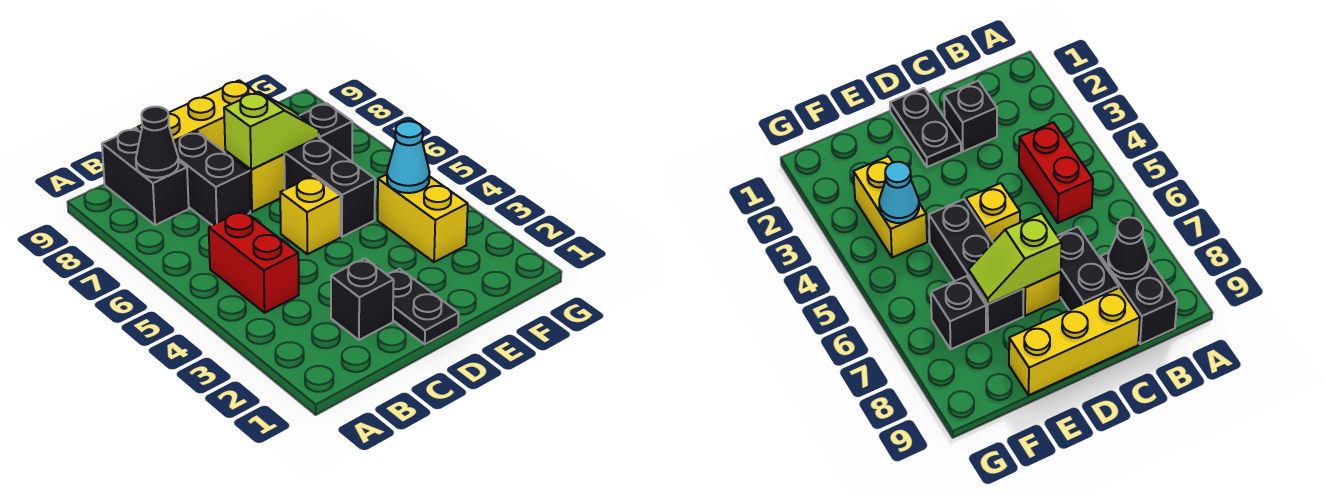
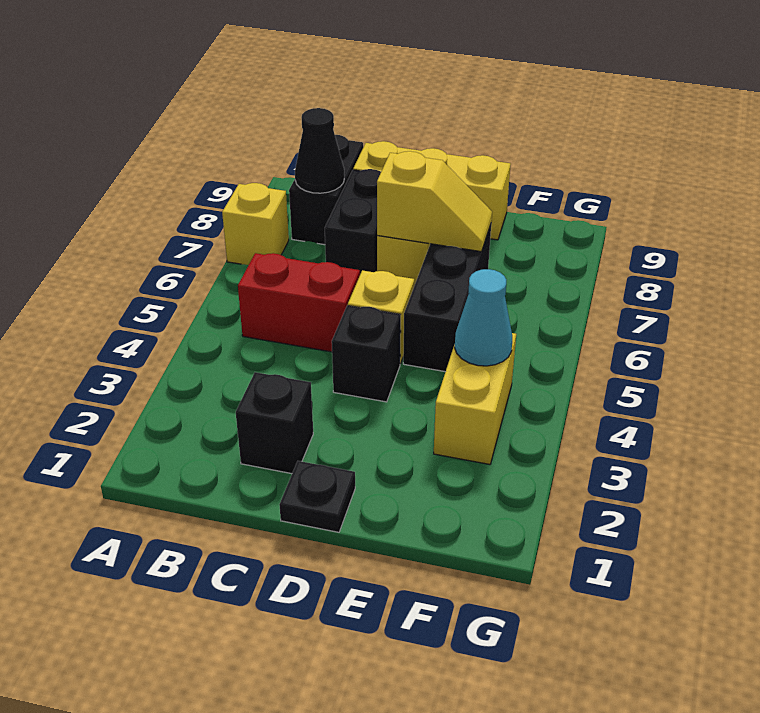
none -> yellow brick A7 level 1
red brick B4:B5 level 1 -> red brick B5:C5 level 1
black plate D1:D2 level 1 -> black plate D1 level 1
lime slope D7:E7 level 2 top D -> yellow slope D7:E7 level 2 top D
black brick F7 level 1 -> black brick D4 level 1

